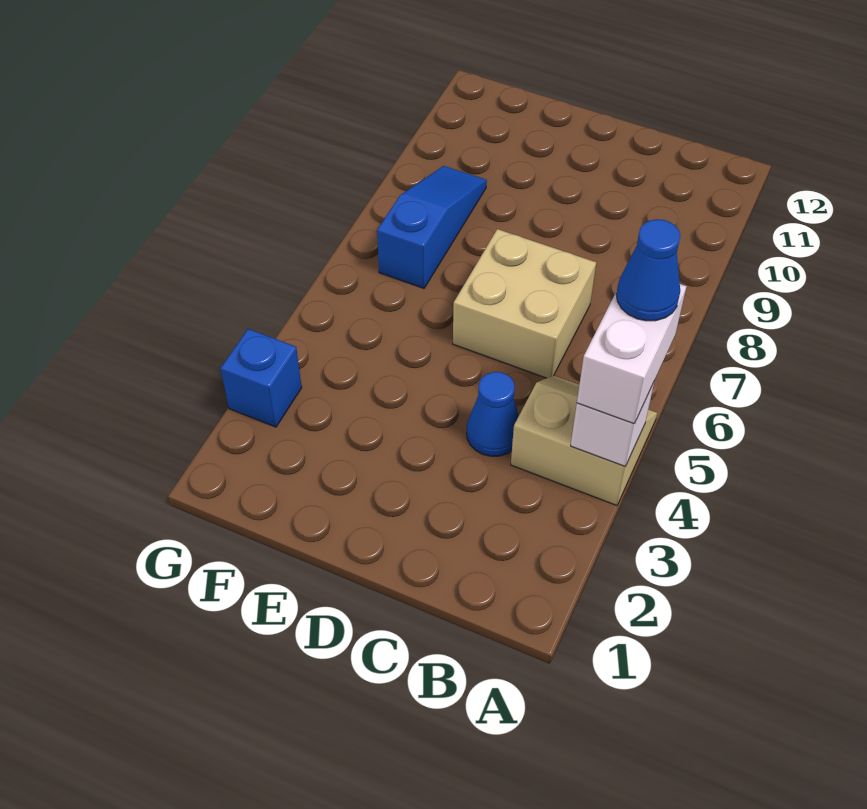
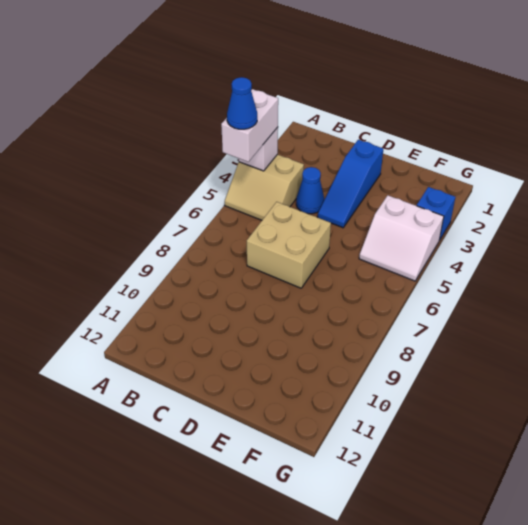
none -> white slope F4:G5 level 1 top 4
blue slope F7:F9 level 1 top 7 -> blue slope D2:D4 level 1 top 2

